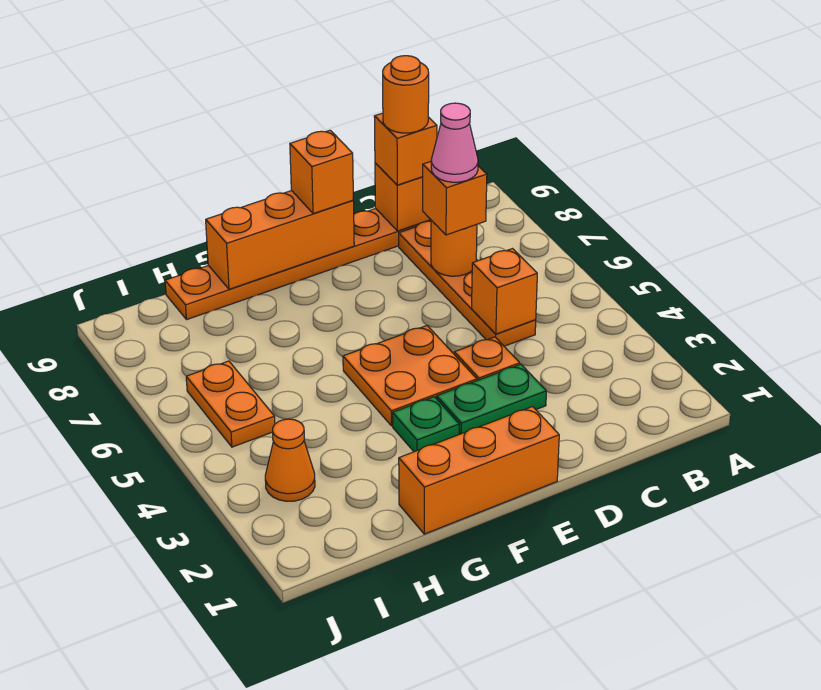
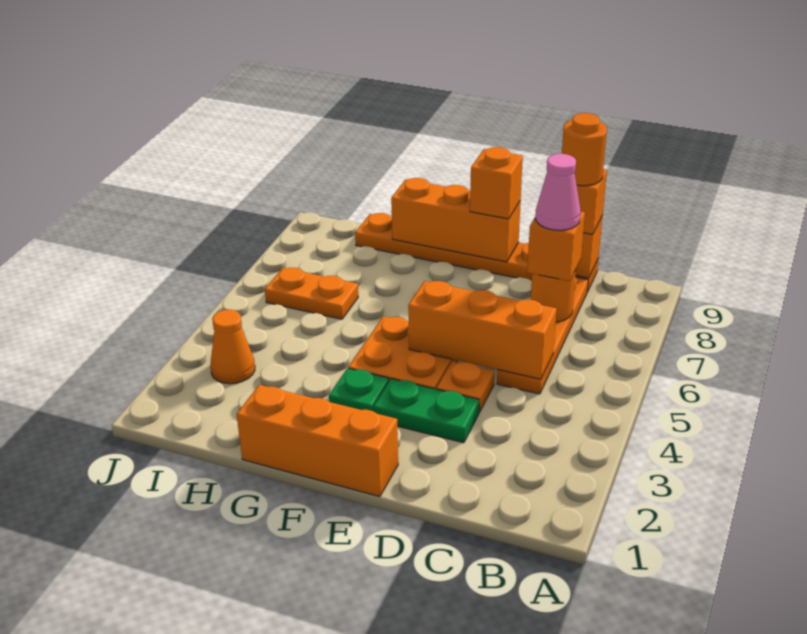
orange brick C5 level 2 -> orange brick C5:E5 level 2
orange plate I5:I6 level 1 -> orange plate H6:I6 level 1

